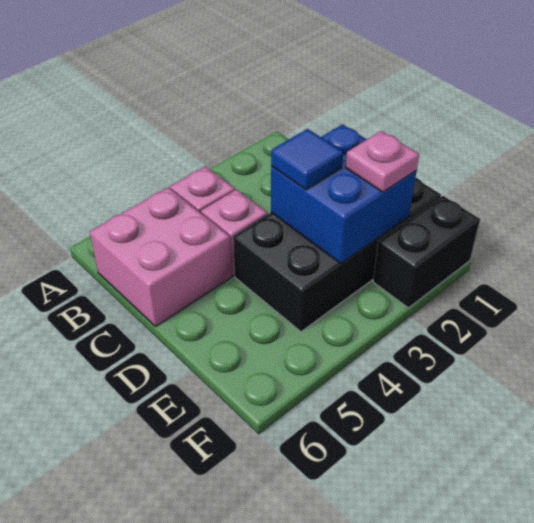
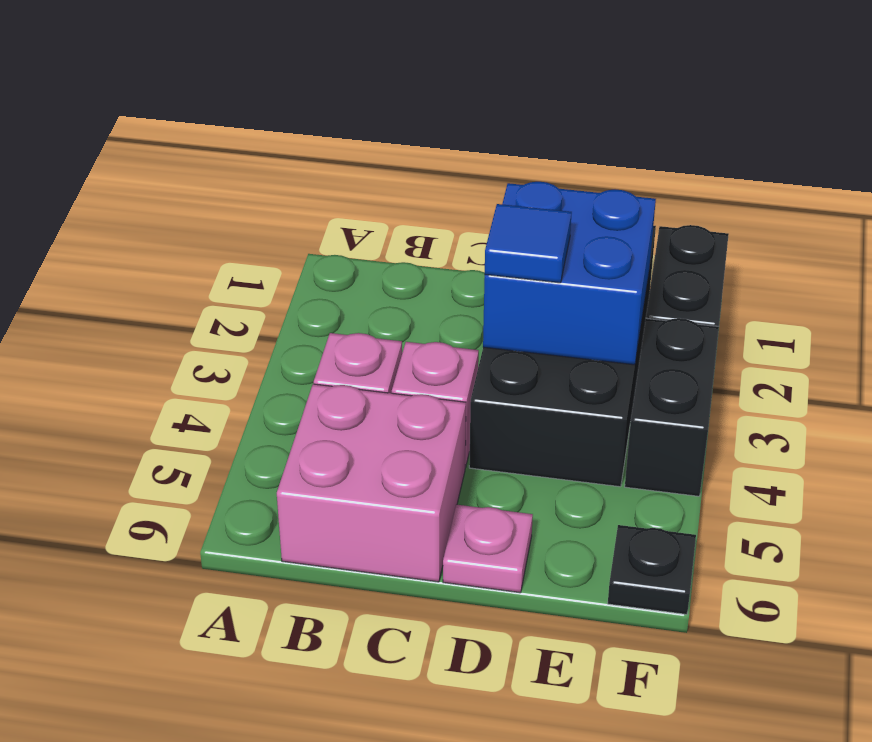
pink plate E2 level 3 -> pink plate D6 level 1
none -> black brick F3:F4 level 1
none -> black plate F6 level 1

